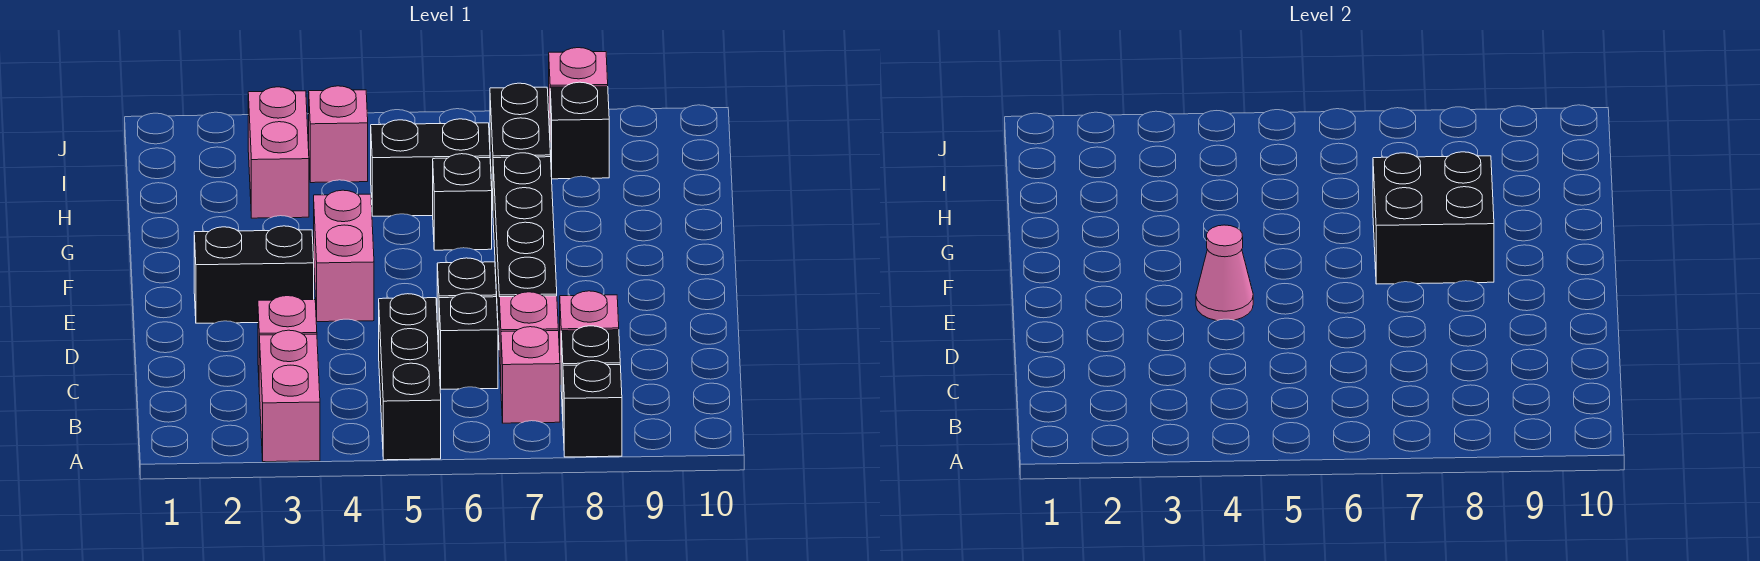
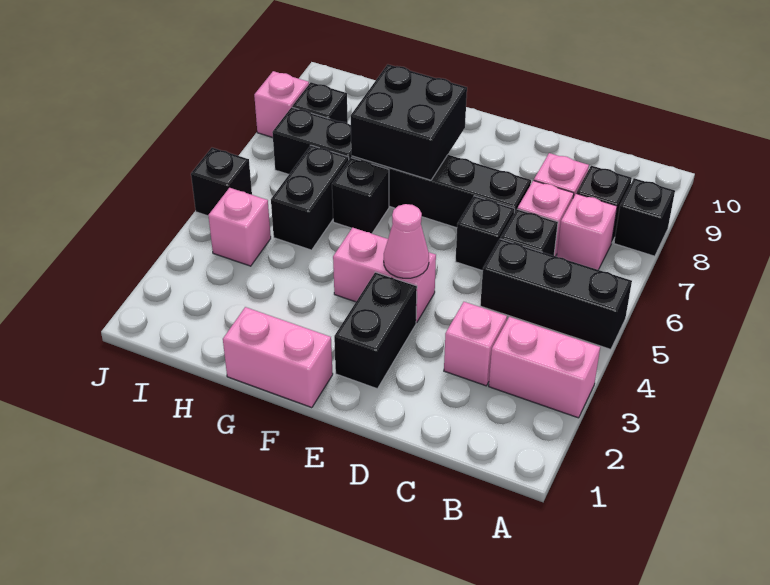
pink brick H3:I3 level 1 -> pink brick F1:G1 level 1
none -> black brick J5 level 1

